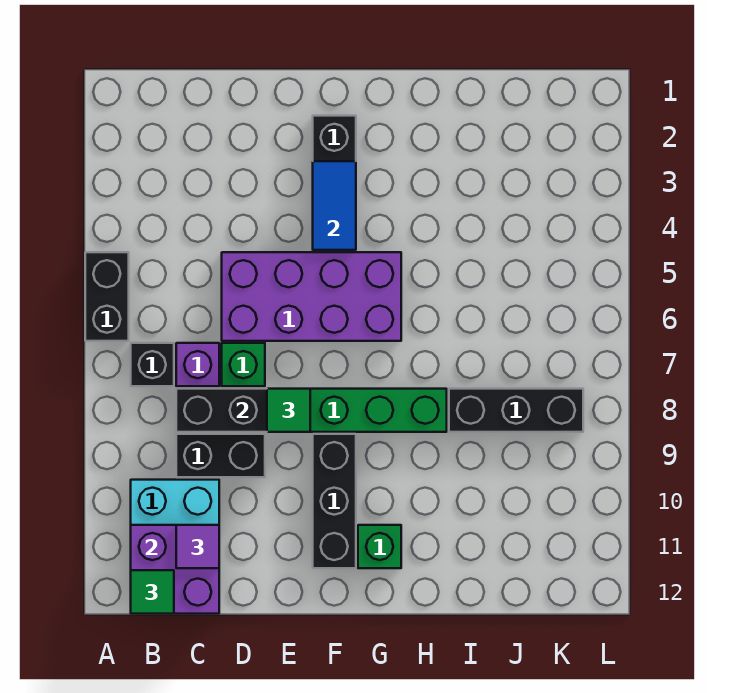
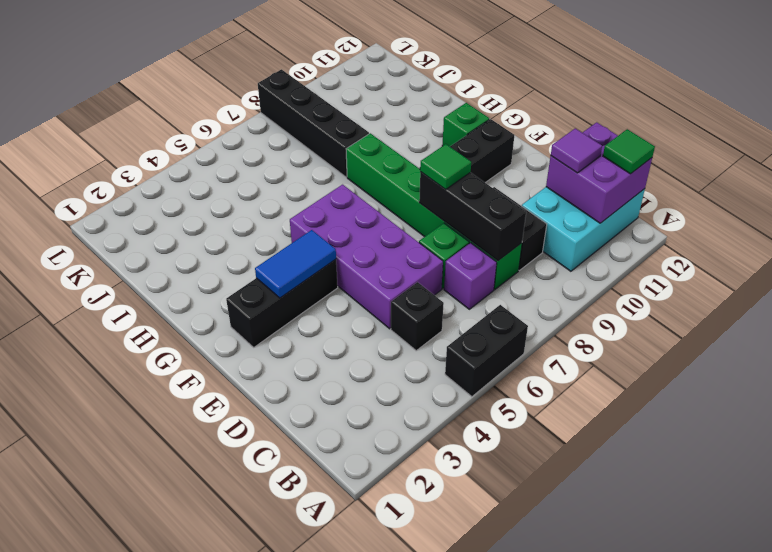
black brick B7 level 1 -> black brick C5 level 1
black brick I8:K8 level 1 -> black brick I8:L8 level 1

